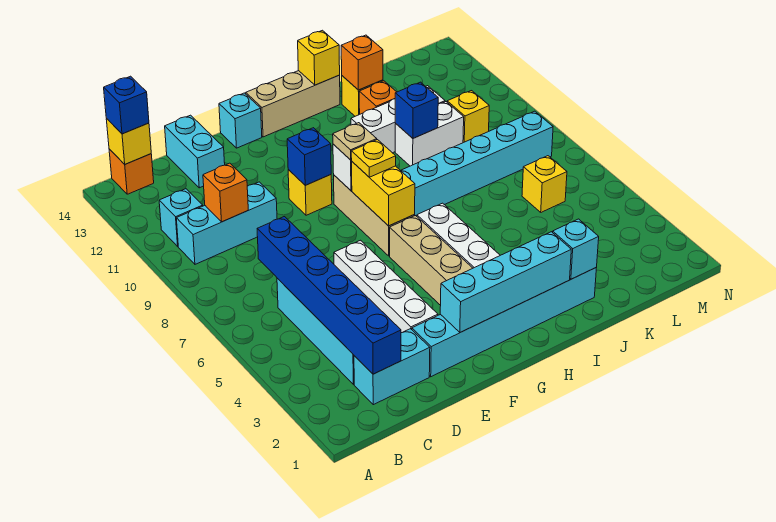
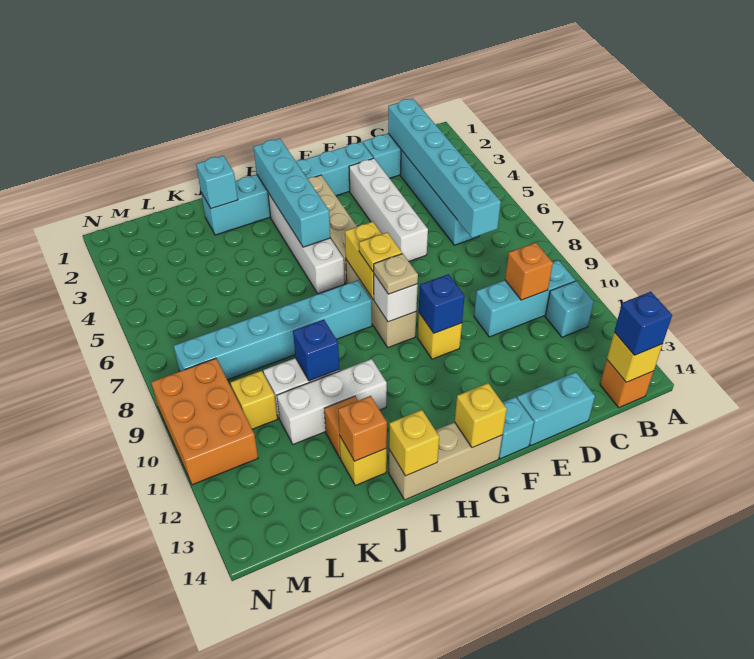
blue brick C2:C7 level 2 -> cyan brick C2:C7 level 2
cyan brick D13:D14 level 1 -> cyan brick D14:E14 level 1
cyan brick F2:I2 level 2 -> cyan brick H2:H5 level 2
yellow brick L6 level 1 -> yellow brick G14 level 2
none -> orange brick M9:N11 level 1

